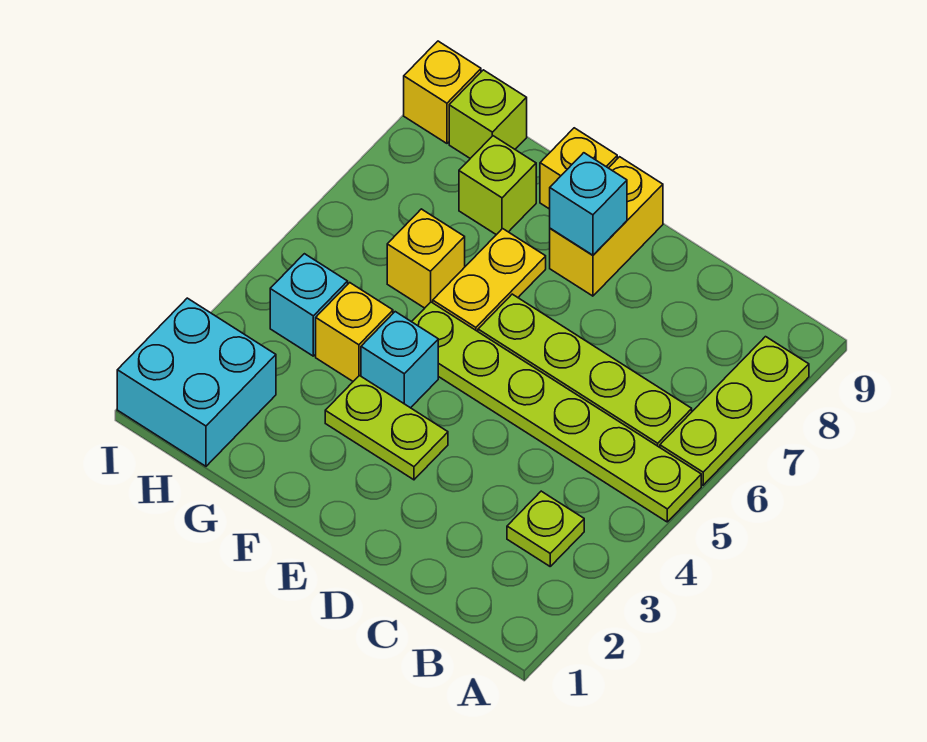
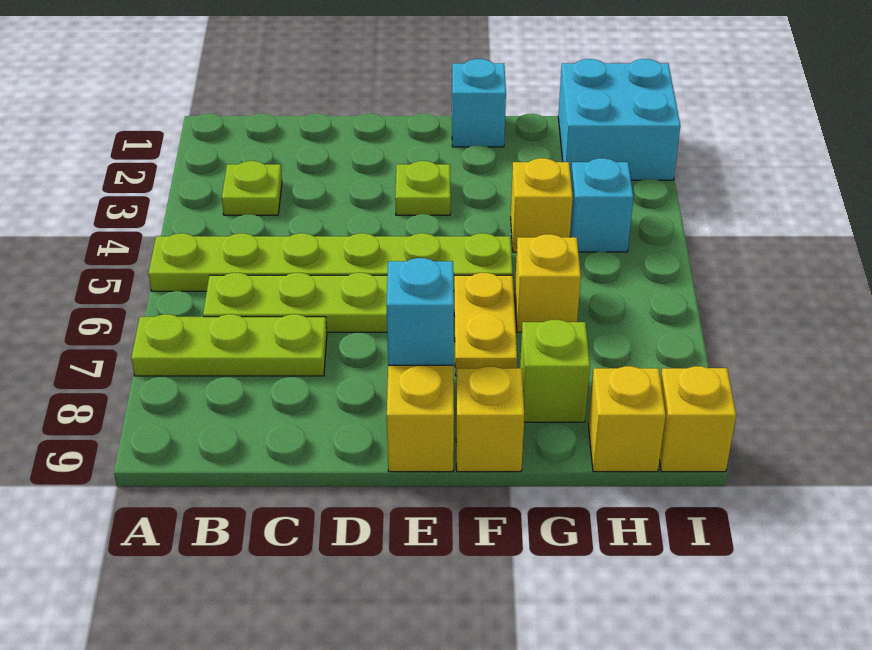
lime plate A6:A8 level 1 -> lime plate A7:C7 level 1
lime plate E3:F3 level 1 -> lime plate E3 level 1
cyan brick F4 level 1 -> cyan brick F1 level 1
lime brick H9 level 1 -> yellow brick H9 level 1

